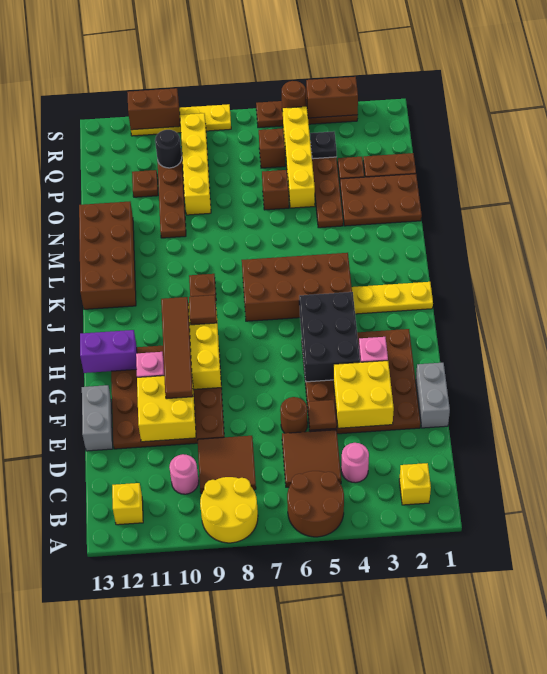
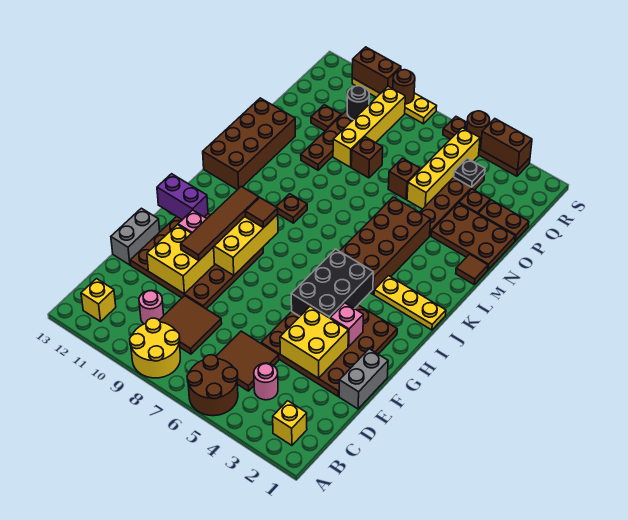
brown tile E5 level 2 -> brown tile M1 level 1
brown round brick E6 level 1 -> brown round brick S9 level 2
brown brick J4:K7 level 1 -> brown brick J4:M5 level 1
brown brick Q6 level 1 -> brown brick O8 level 1

